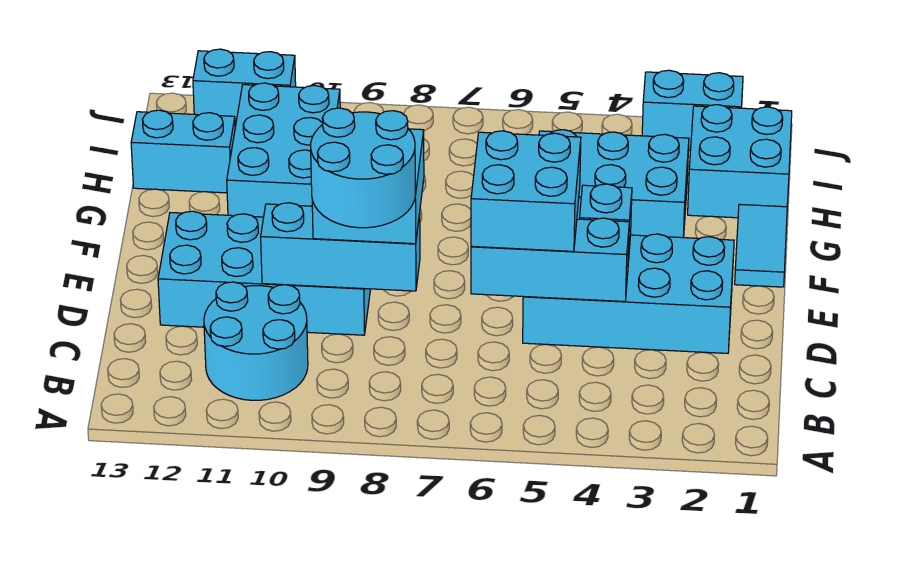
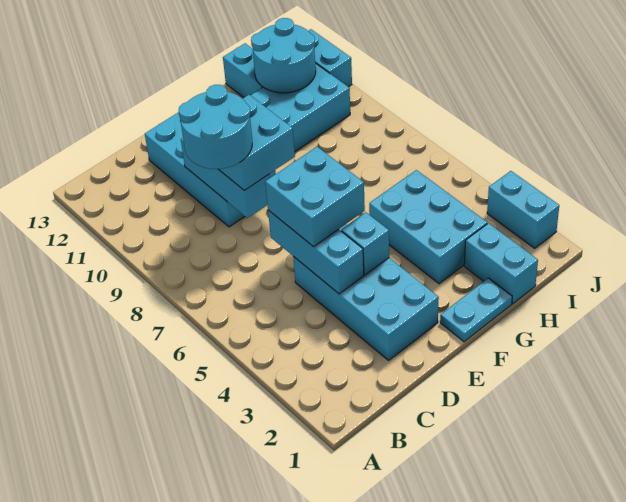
cyan round brick B10:C11 level 1 -> cyan round brick H11:I12 level 2
cyan tile F1:G1 level 1 -> cyan plate F1:G1 level 1
cyan brick H1:I2 level 1 -> cyan brick H1:H2 level 1

